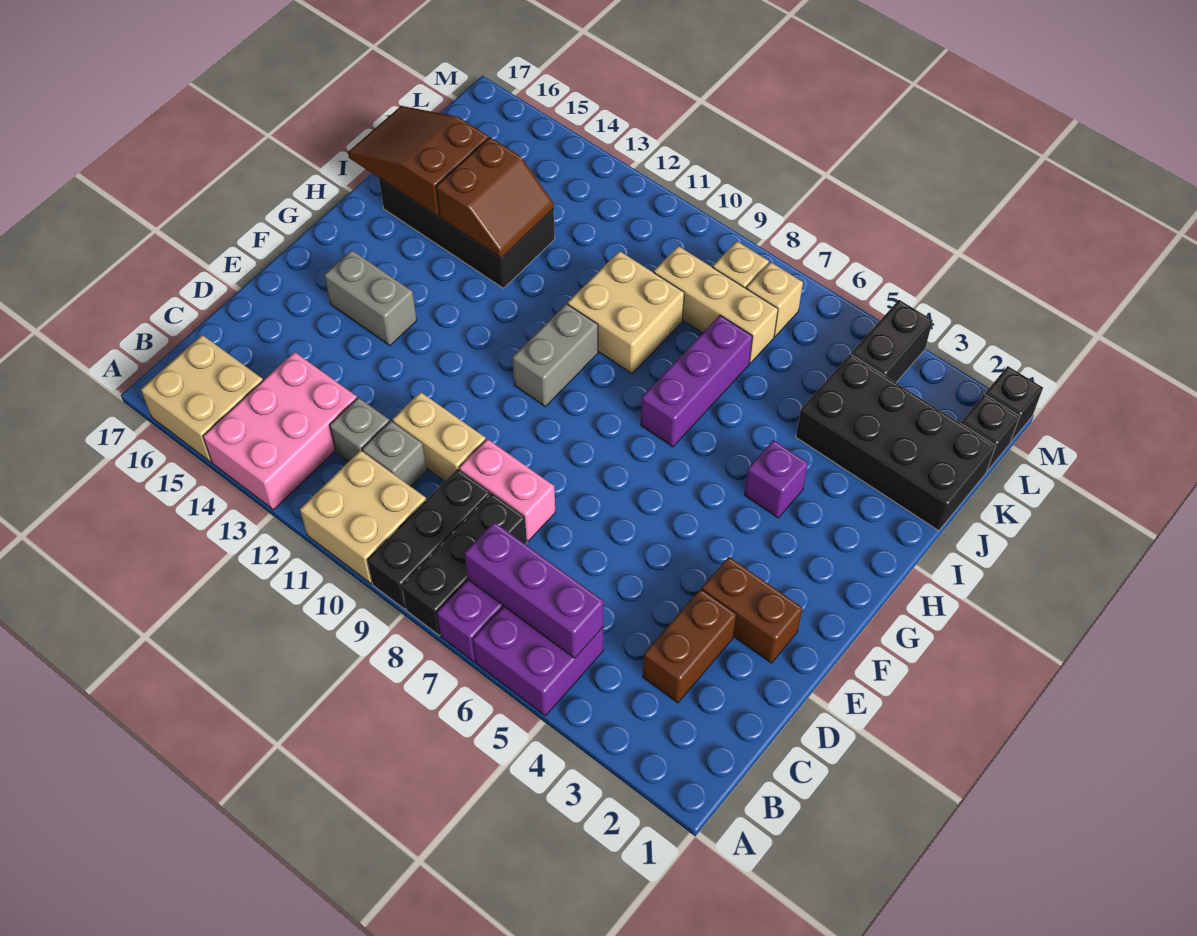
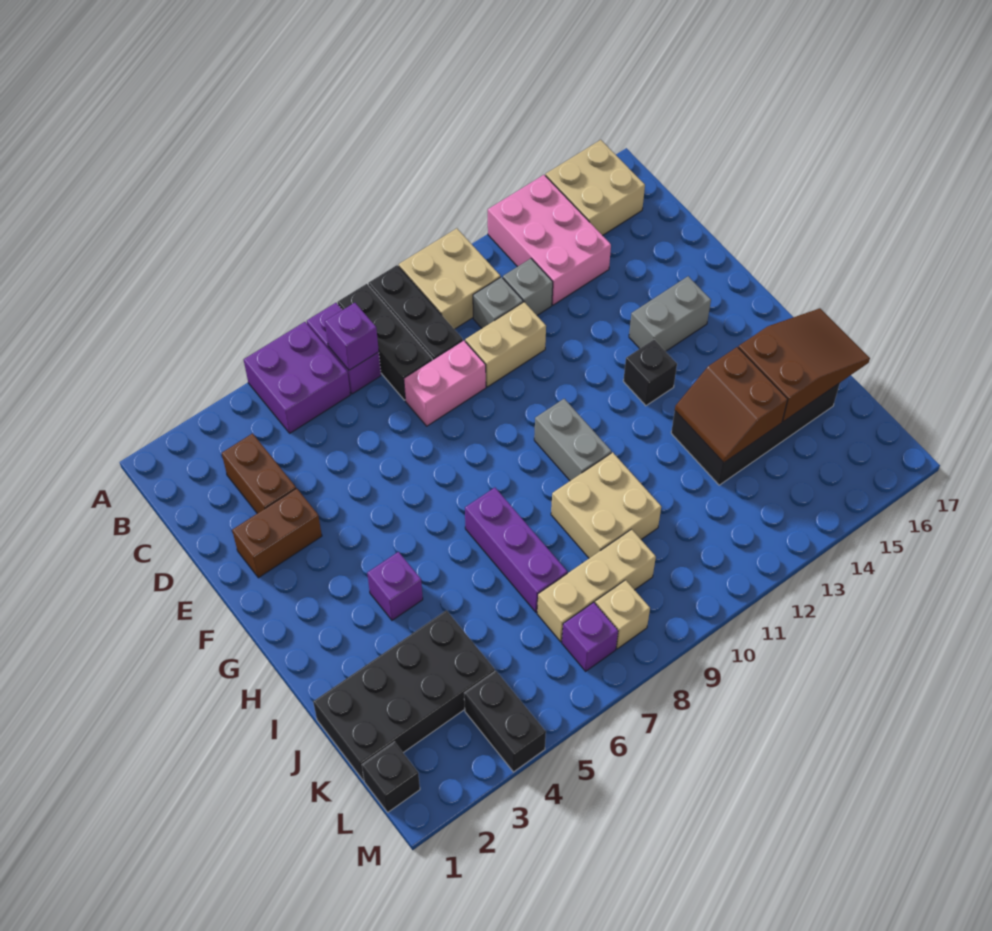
purple brick B5:B7 level 2 -> purple brick B7 level 2
tan brick L7 level 1 -> purple brick L7 level 1
black brick M1 level 1 -> black brick G13 level 1

